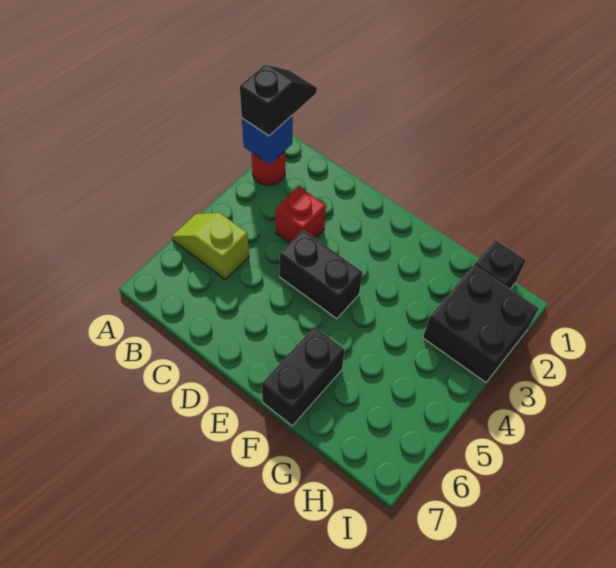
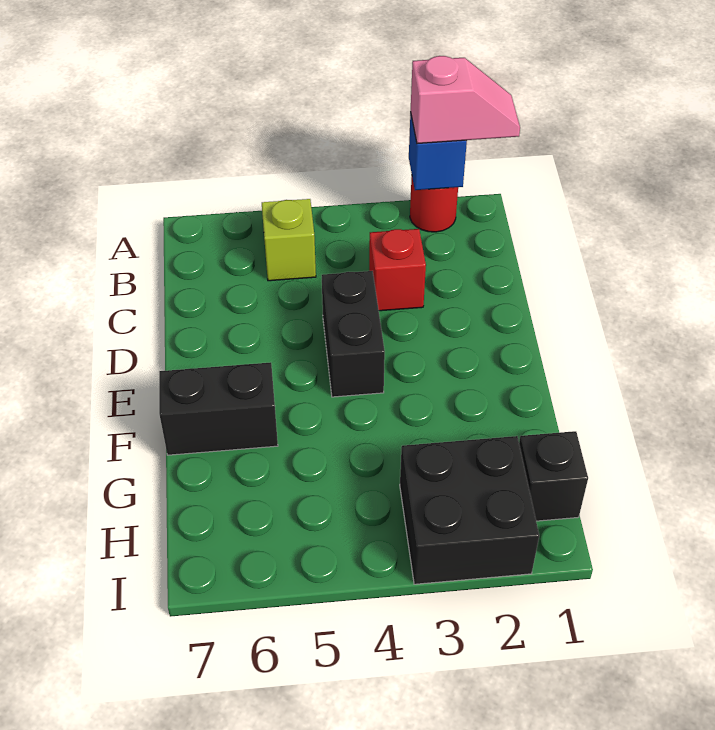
black slope A1:A2 level 3 top 2 -> pink slope A1:A2 level 3 top 2

